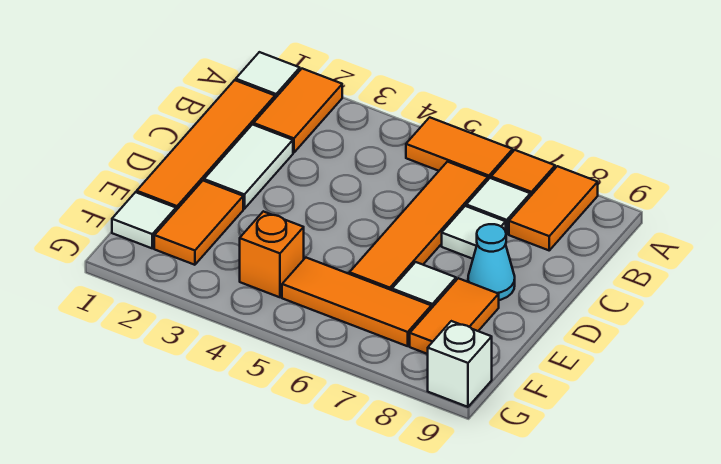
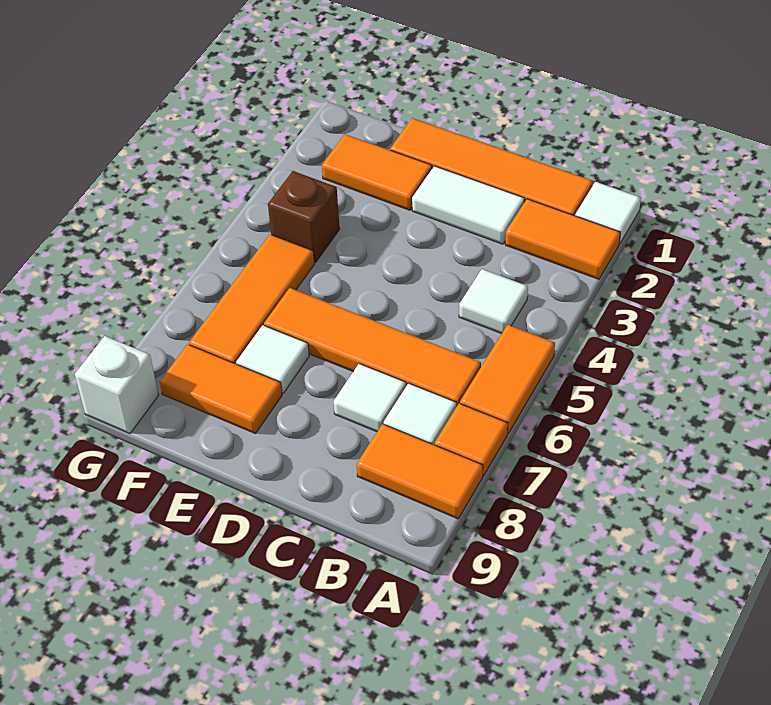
cyan cone D8 level 1 -> none
white tile F1 level 1 -> white tile B4 level 1
orange brick F4 level 1 -> brown brick F4 level 1

